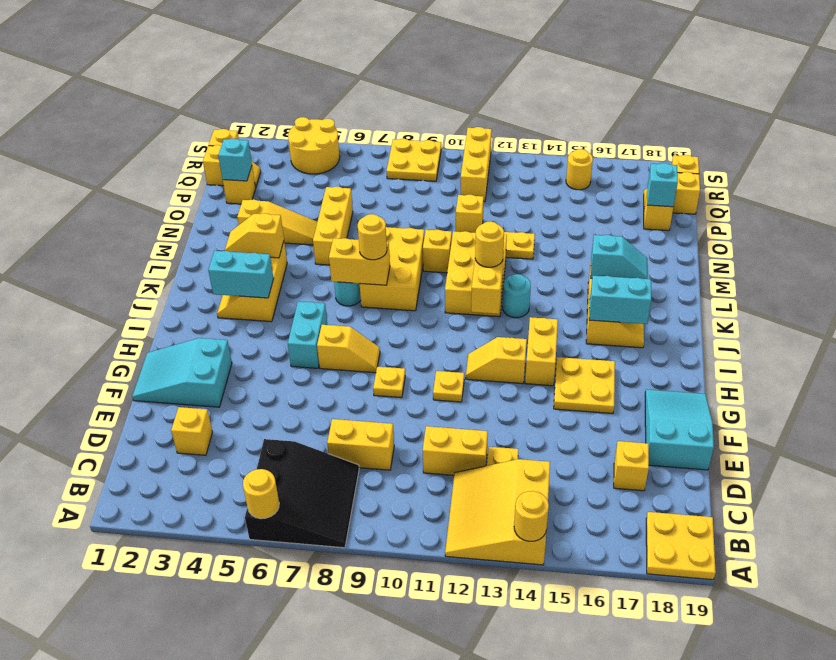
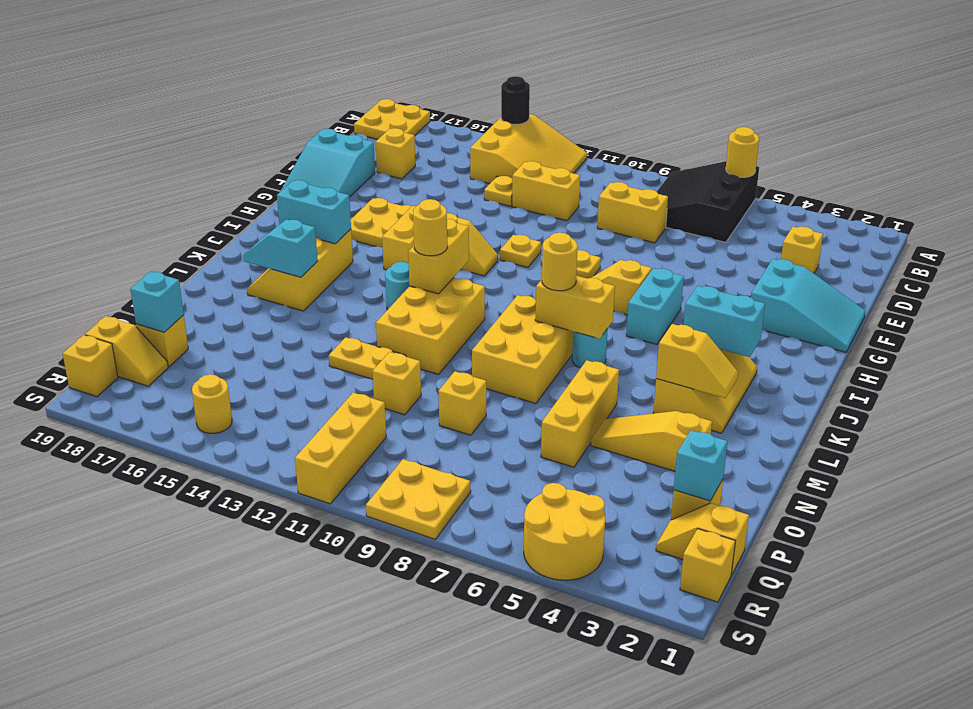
yellow round brick A14 level 2 -> black round brick A14 level 2
yellow brick M10 level 1 -> yellow brick O9 level 1

